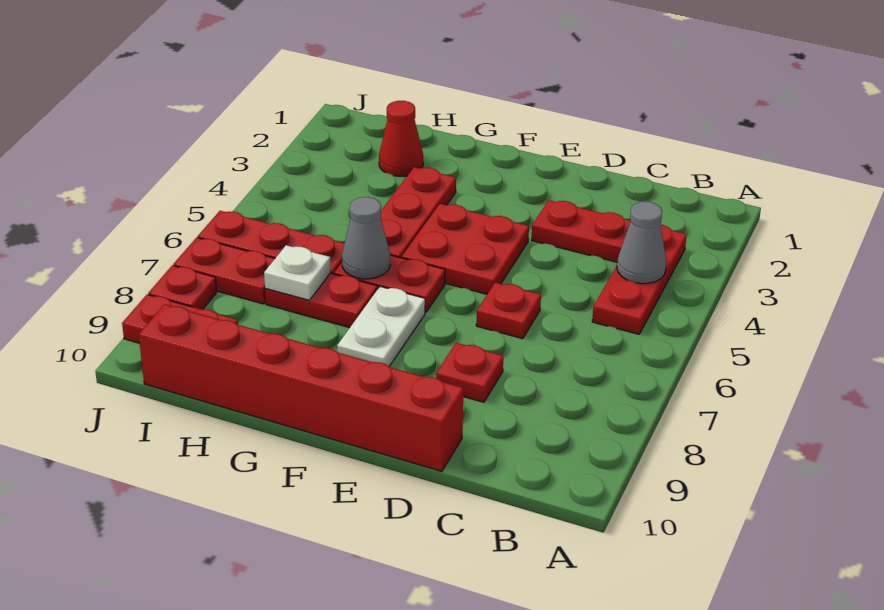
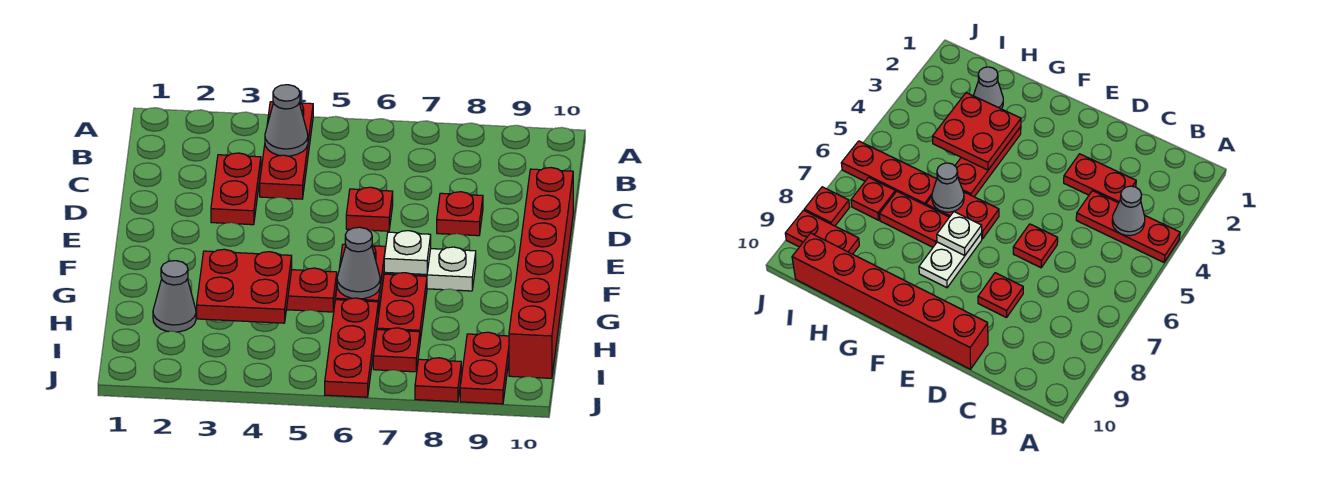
red plate B3:B5 level 1 -> red plate A4:C4 level 1
red plate E4:F5 level 1 -> red plate G3:H4 level 2
red cone H2 level 1 -> grey cone H2 level 1
white plate H7 level 2 -> white plate F7 level 2
red plate I7:J7 level 1 -> red plate I7 level 1

